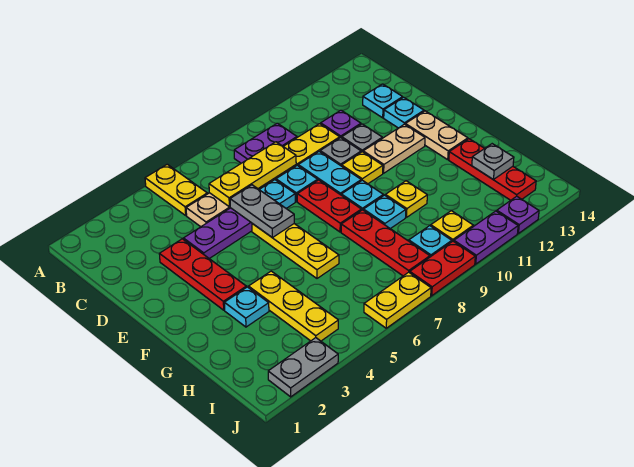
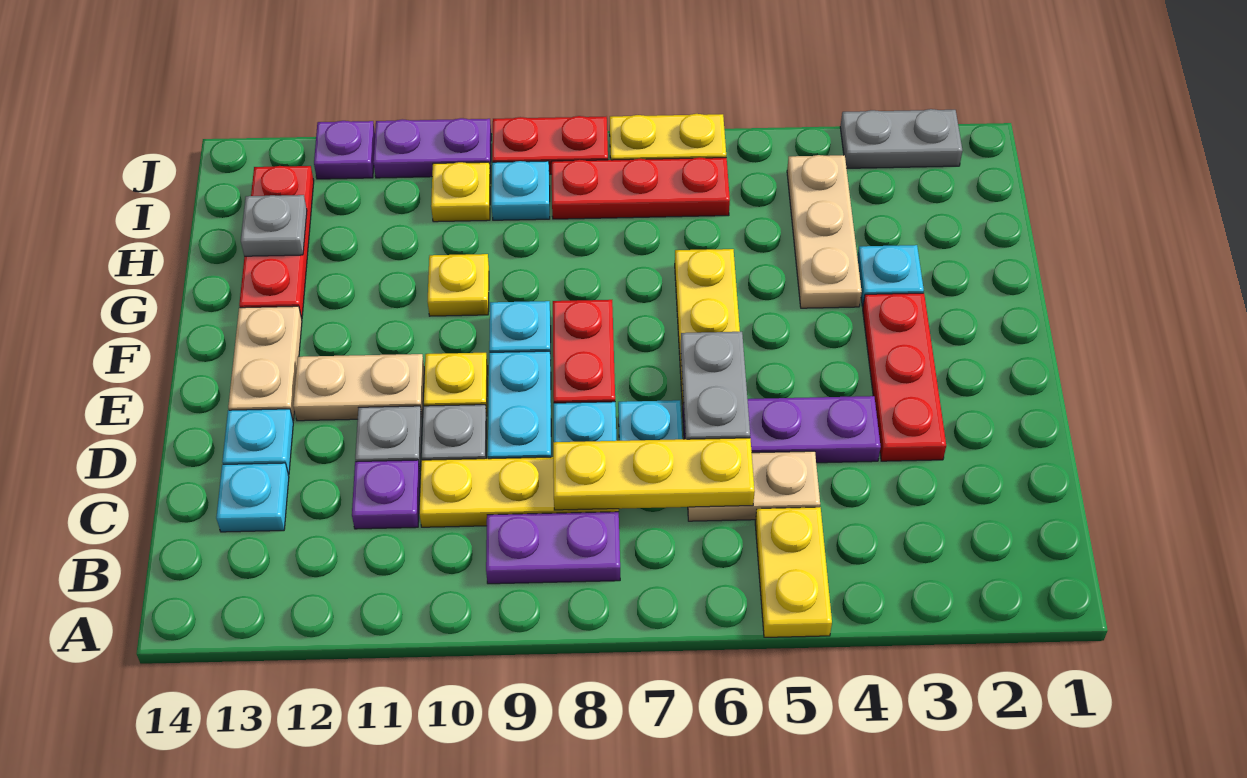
yellow plate G4:I4 level 1 -> tan plate G4:I4 level 1
red plate G8:I8 level 1 -> red plate I6:I8 level 1
cyan plate G9 level 1 -> none

